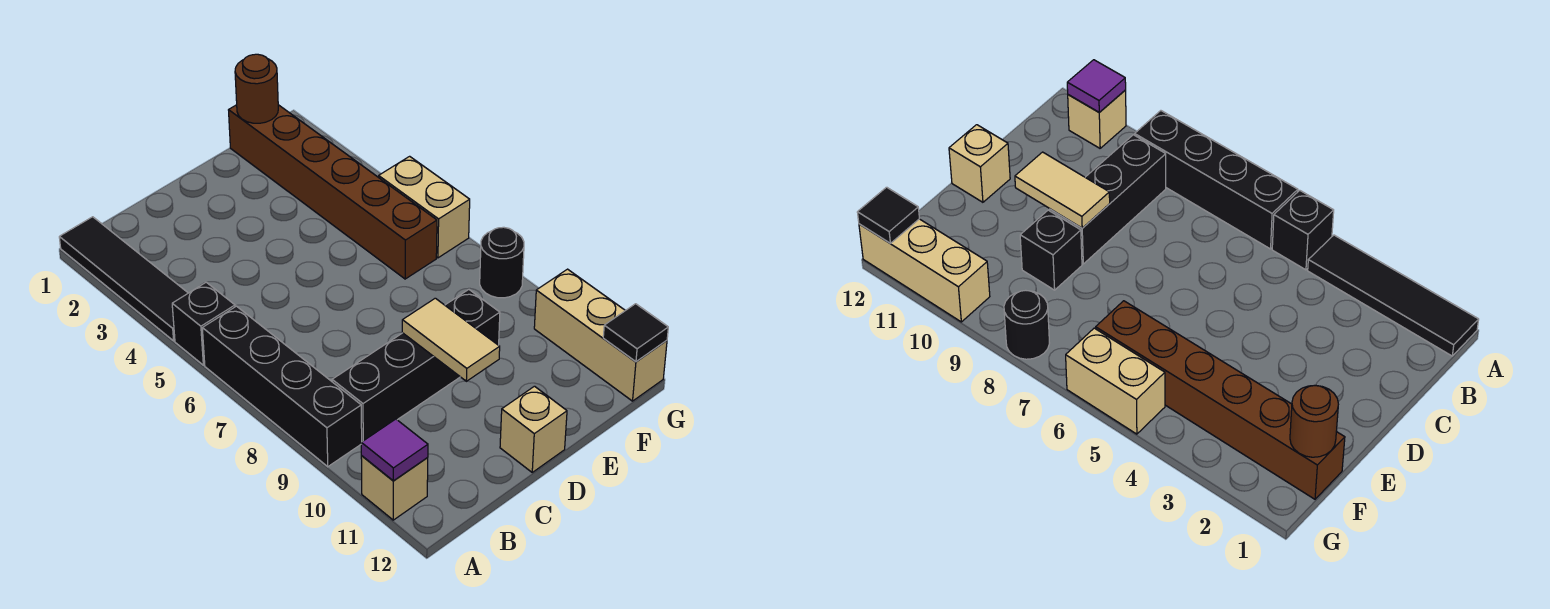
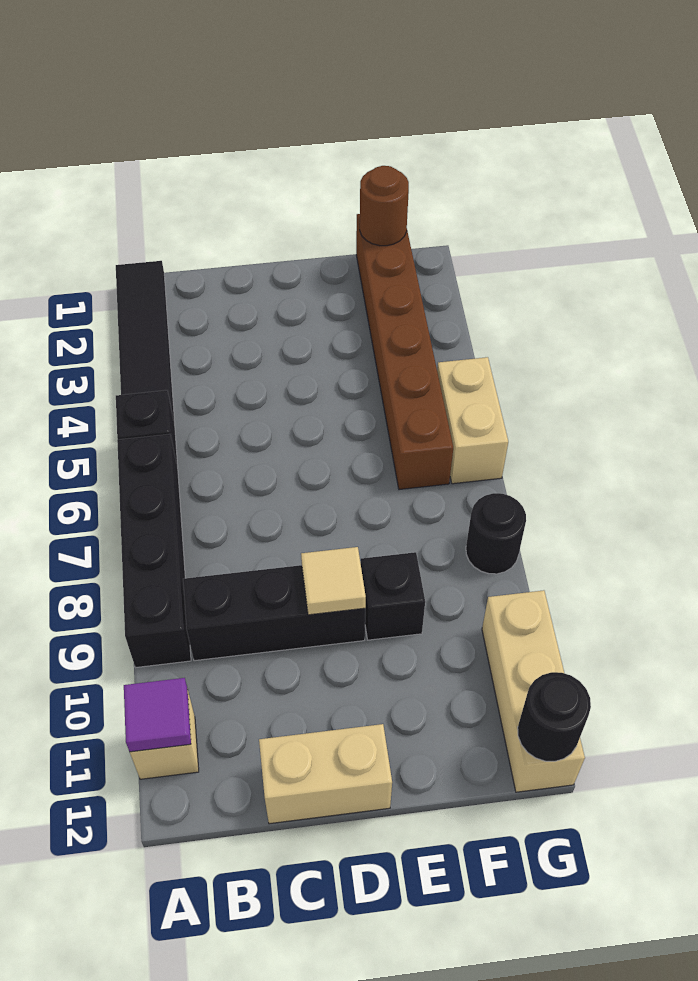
tan tile D9:D10 level 2 -> tan tile D9 level 2
tan brick D12 level 1 -> tan brick C12:D12 level 1
black tile G12 level 2 -> black round brick G12 level 2

